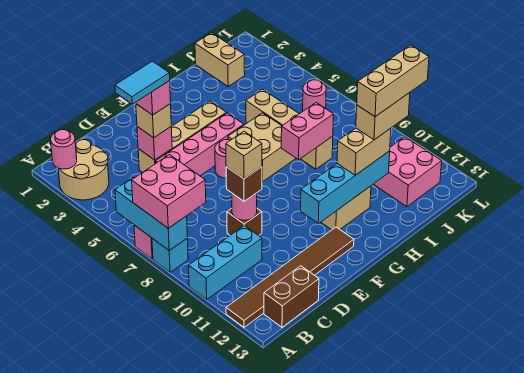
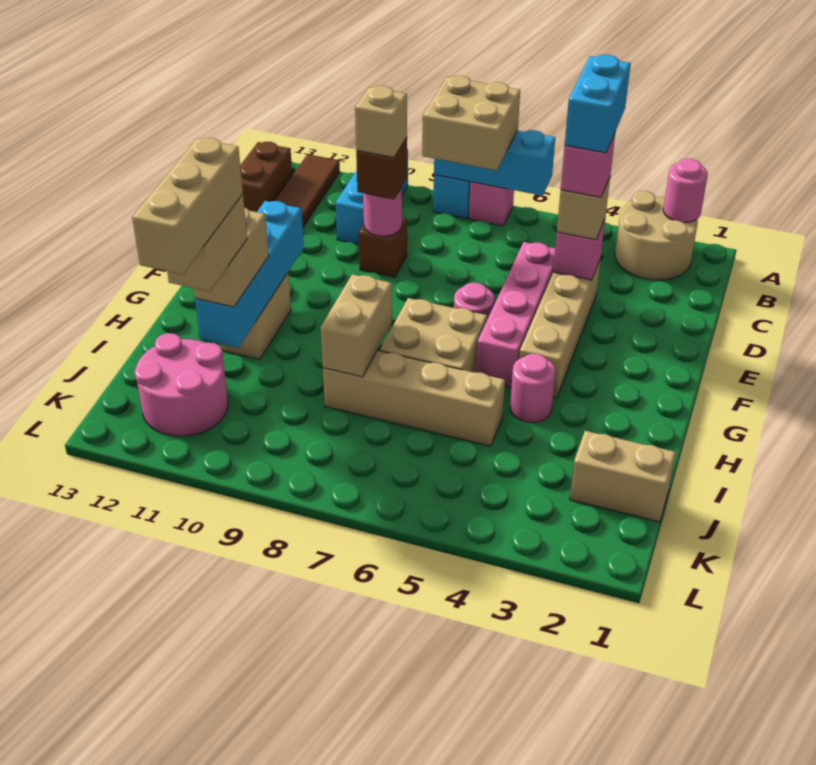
pink brick A7:B8 level 3 -> tan brick A7:B8 level 3
cyan tile C4:D4 level 5 -> cyan brick C4:D4 level 5
pink brick H8:I8 level 2 -> tan brick H8:I8 level 2
pink brick J11:K12 level 1 -> pink round brick J11:K12 level 1
pink round brick K6 level 1 -> pink round brick H4 level 1

